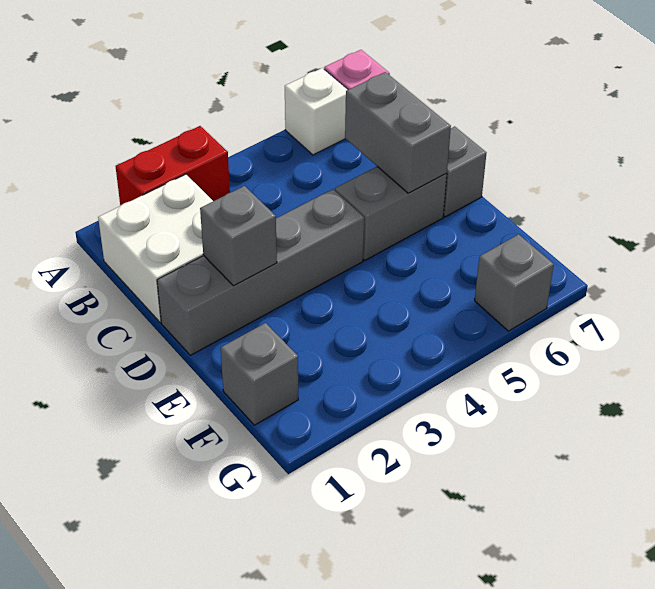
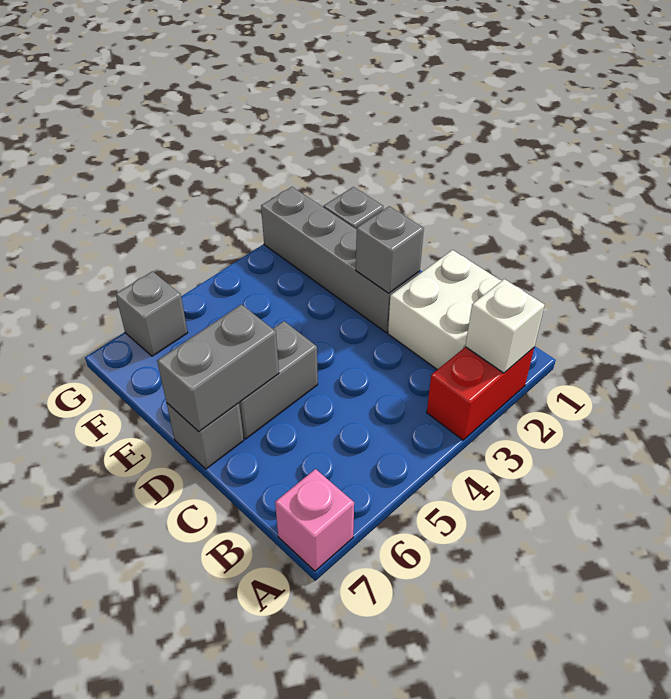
white brick A6 level 1 -> white brick A2 level 2
grey brick C6:D6 level 2 -> grey brick D6:D7 level 2
grey brick D1:D4 level 1 -> grey brick D2:G2 level 1

